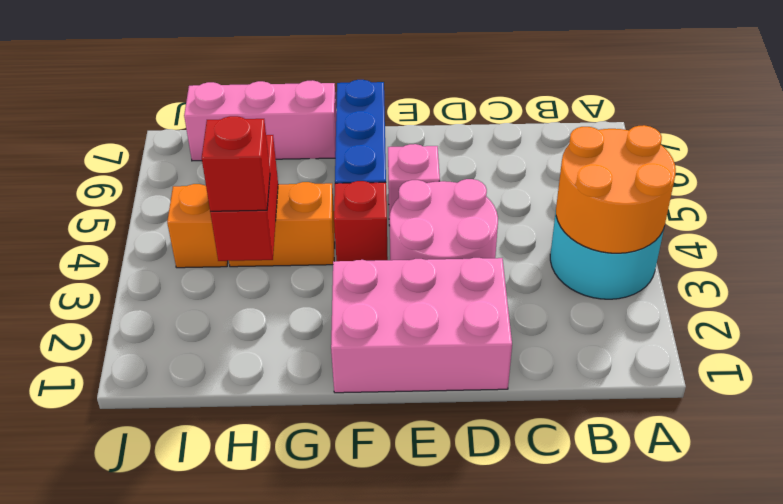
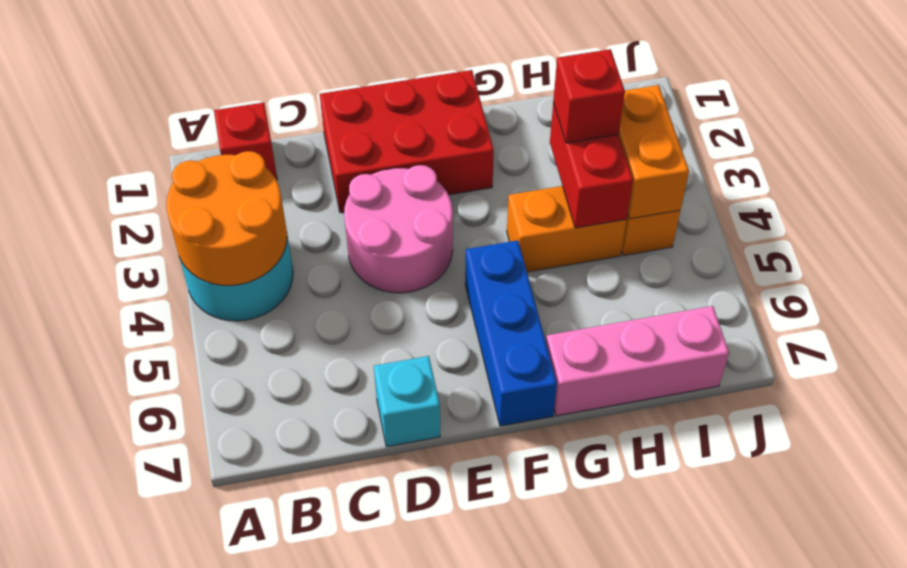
pink brick D1:F2 level 1 -> red brick D1:F2 level 1
none -> cyan brick D7 level 1
pink brick E5 level 1 -> none
red brick F4 level 1 -> red brick B1 level 1
none -> orange brick I3:I4 level 2

